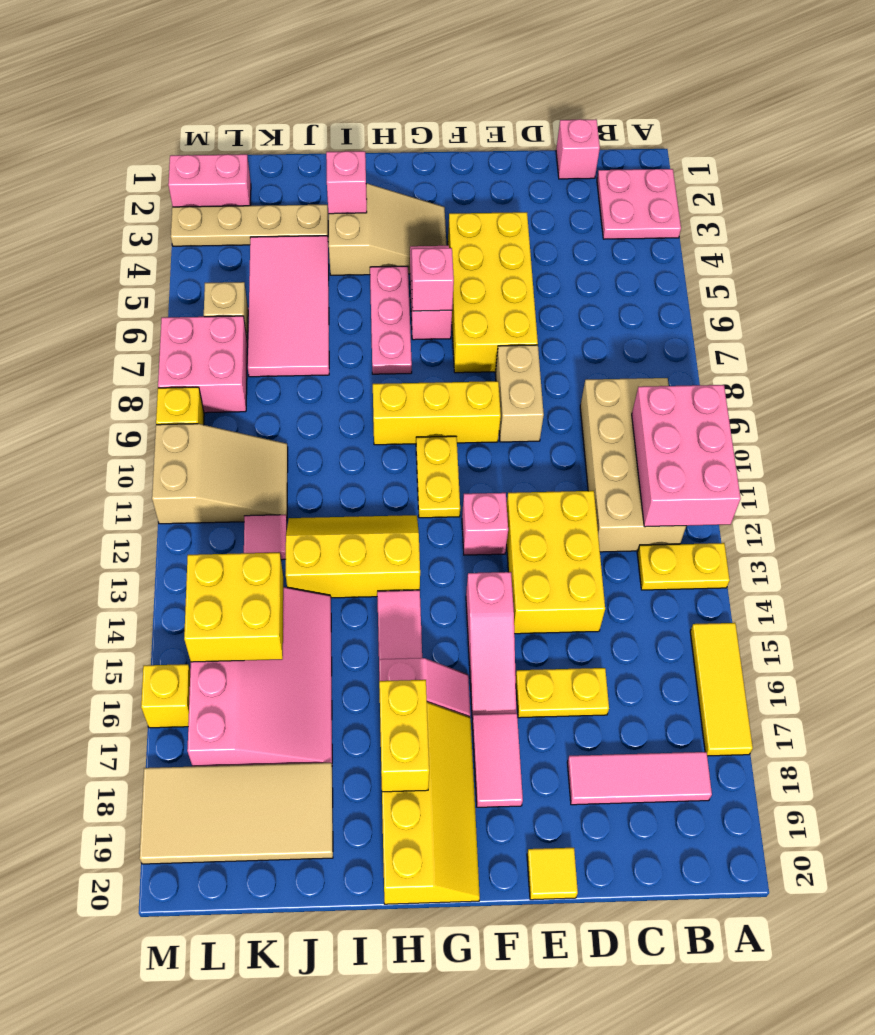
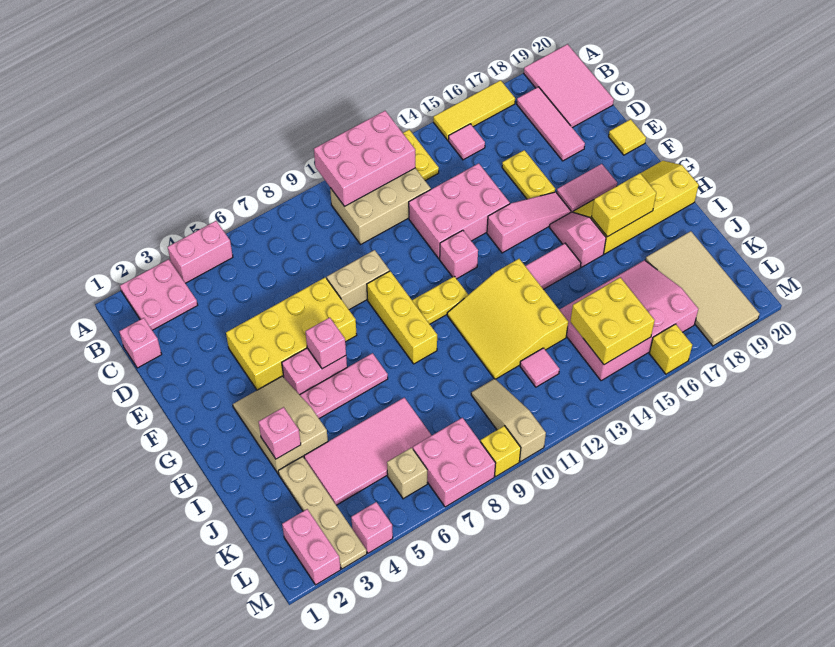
none -> pink brick A4:A5 level 1
none -> pink tile A19:C20 level 1
tan brick B9:C12 level 1 -> tan brick B10:C12 level 1
none -> pink tile B15 level 1
yellow brick D12:E14 level 1 -> pink brick D12:E14 level 1
yellow slope H12:J13 level 1 top 13 -> yellow slope H11:J13 level 1 top 13
tan slope K10:M11 level 1 top M -> tan slope K10:M10 level 1 top M
none -> pink brick M4 level 1

